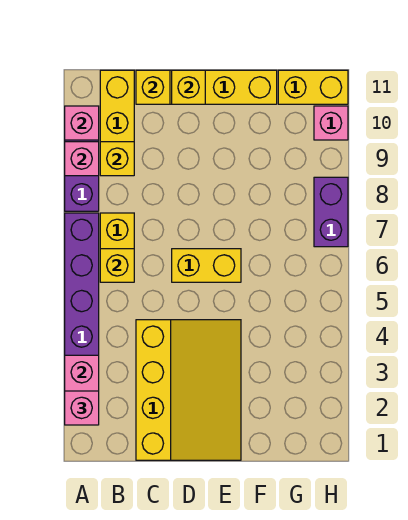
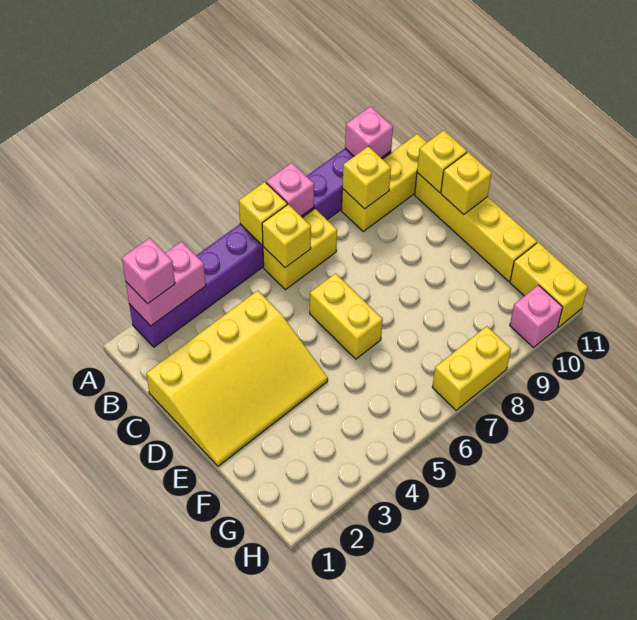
none -> yellow brick A6 level 2
pink brick A9 level 2 -> pink brick A7 level 2
purple brick H7:H8 level 1 -> yellow brick H7:H8 level 1

